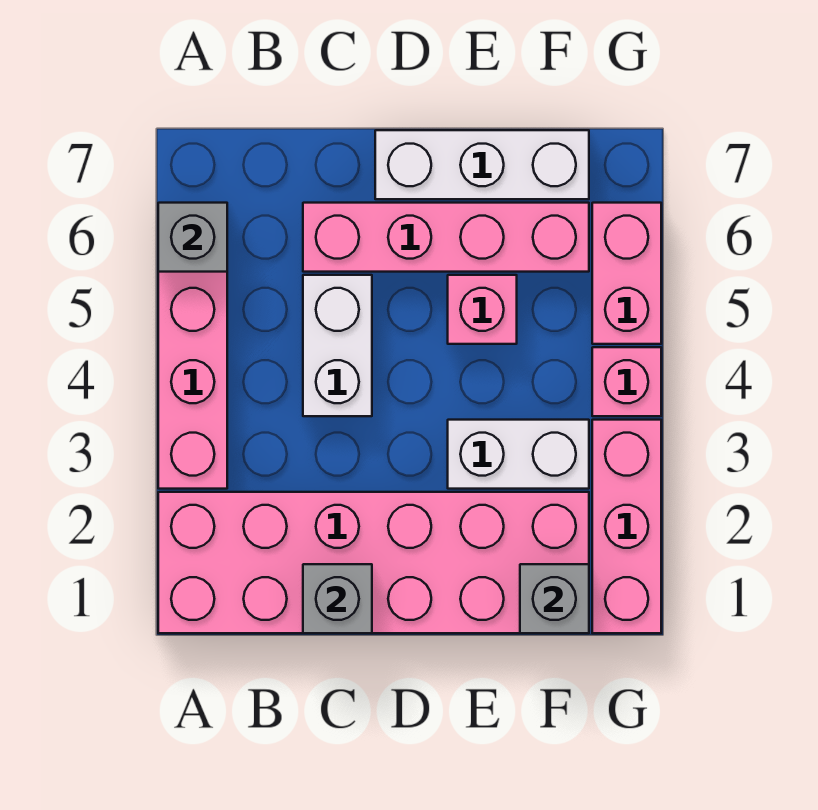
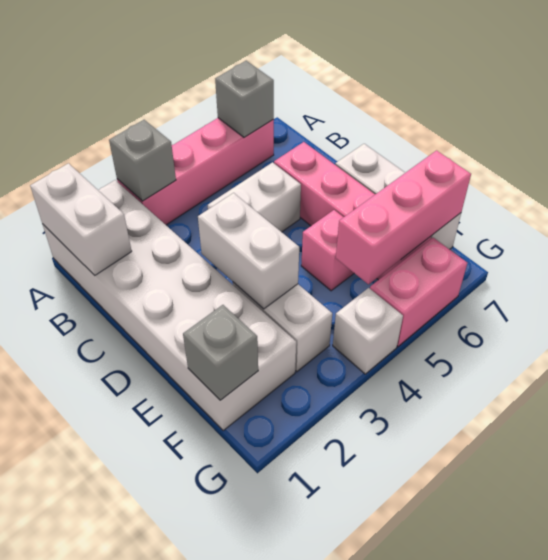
pink brick A1:F2 level 1 -> white brick A1:F2 level 1
none -> white brick A1:B1 level 2
grey brick C1 level 2 -> grey brick A3 level 2
none -> white brick D3:E3 level 2
pink brick G1:G3 level 1 -> pink brick F5:F7 level 2
pink brick G4 level 1 -> white brick G4 level 1

